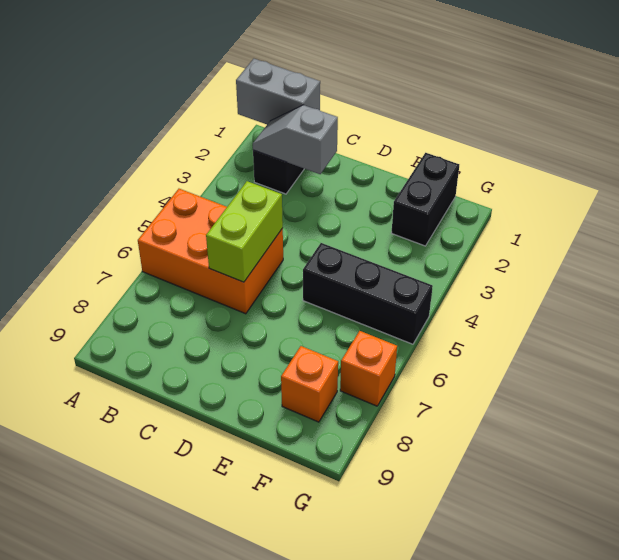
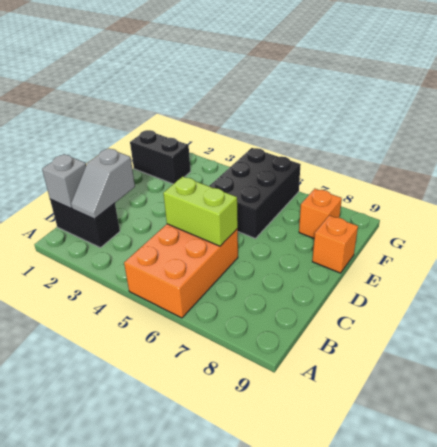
grey brick A1:B1 level 2 -> grey brick B1 level 2
black brick E5:G5 level 1 -> black brick E5:G6 level 1
orange brick G7 level 1 -> orange brick E9 level 1

